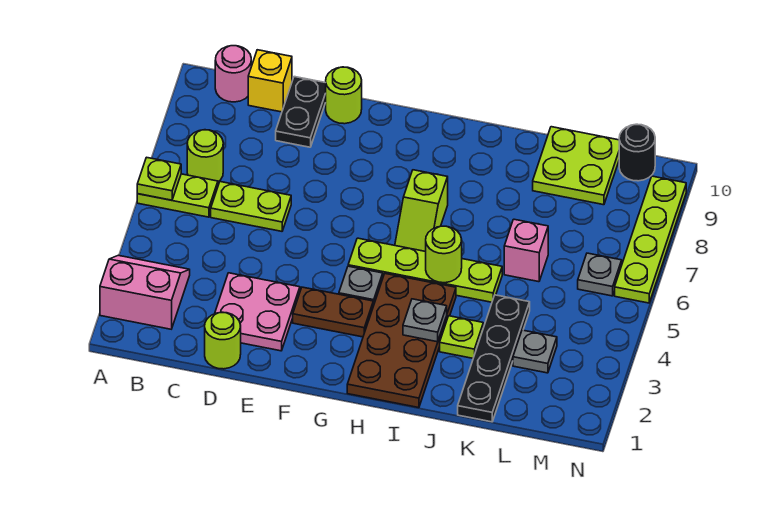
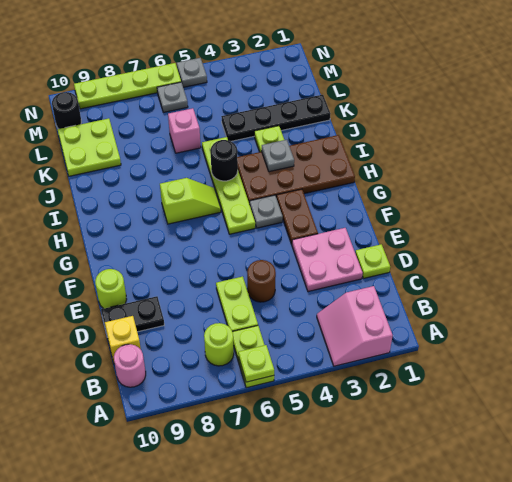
lime round brick D1 level 1 -> lime plate D1 level 1
none -> brown round brick D5 level 1
lime round brick I5 level 2 -> black round brick I5 level 2
grey plate L3 level 1 -> grey plate N5 level 1

